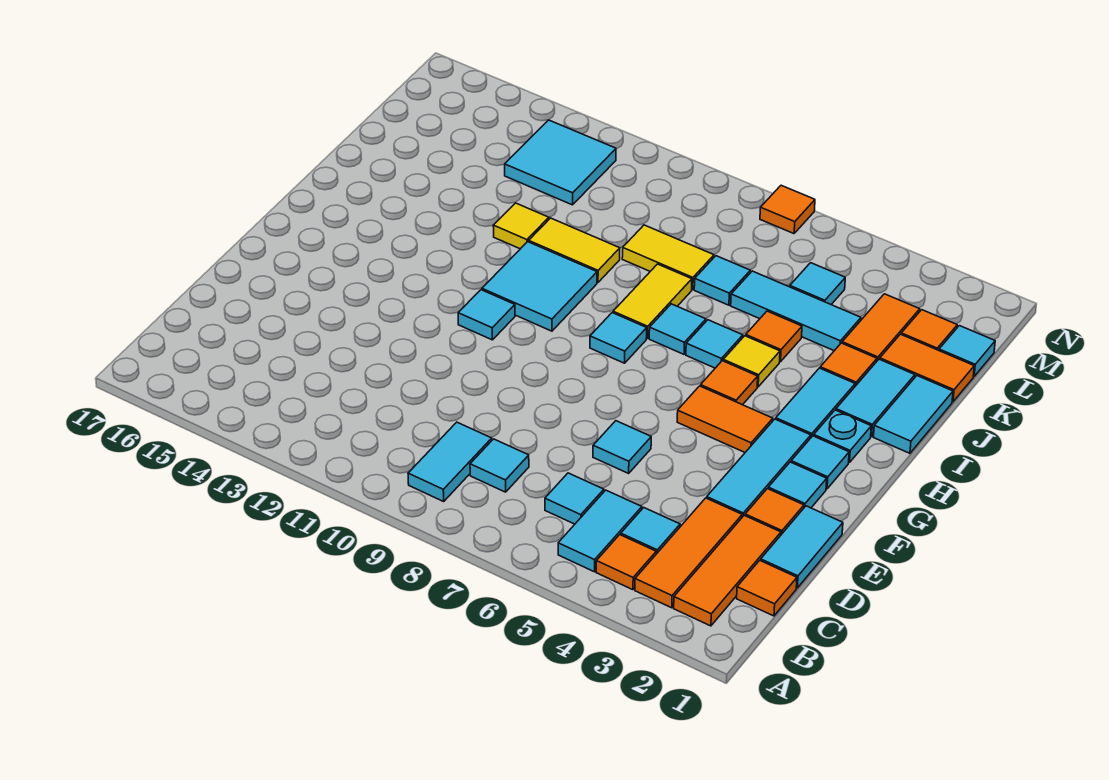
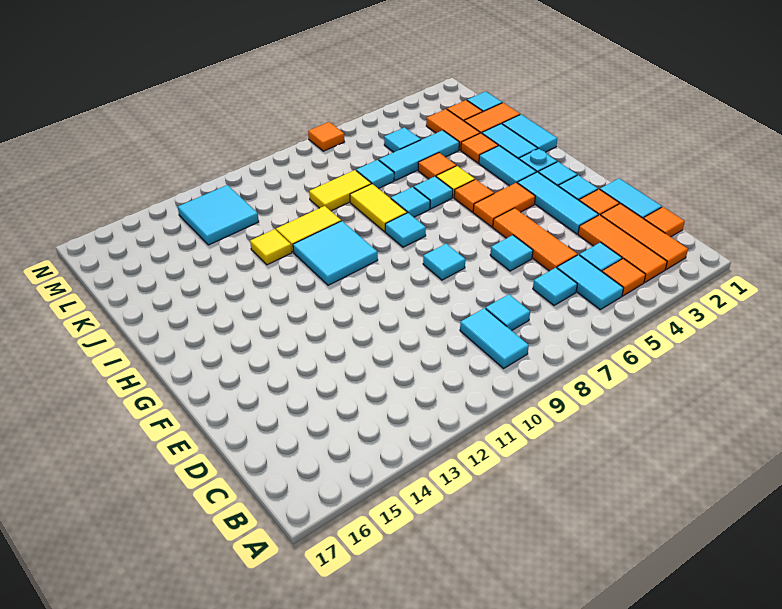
none -> orange tile D5:F5 level 1
cyan tile G11 level 1 -> cyan tile F8 level 1

